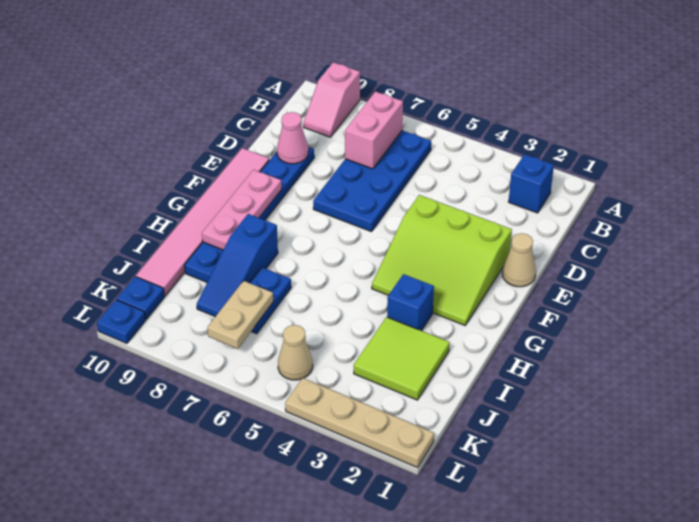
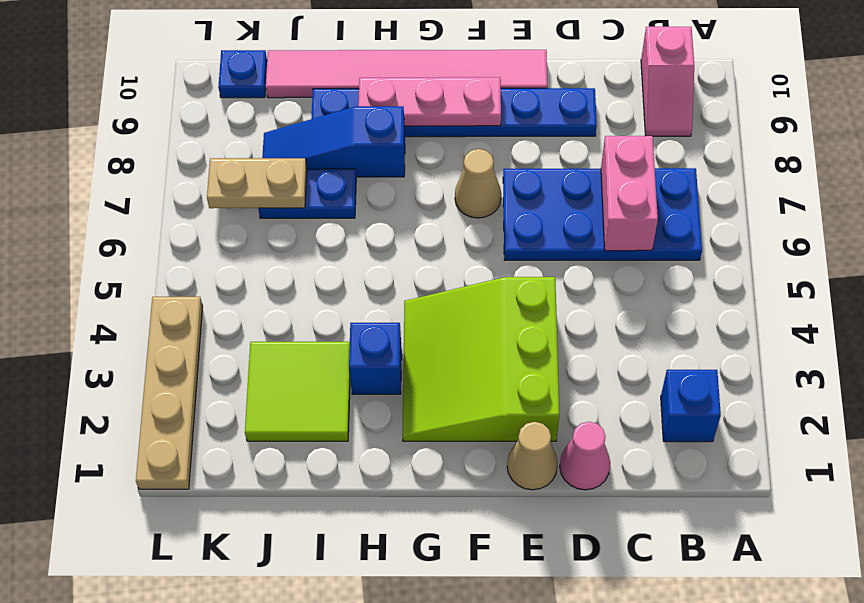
pink slope A9:B9 level 1 top A -> pink slope B9:B10 level 1 top 10
pink brick B7:C7 level 2 -> pink brick C6:C7 level 2
pink cone D9 level 2 -> pink cone D1 level 1
tan cone K5 level 1 -> tan cone F7 level 1
blue plate L10 level 1 -> none

